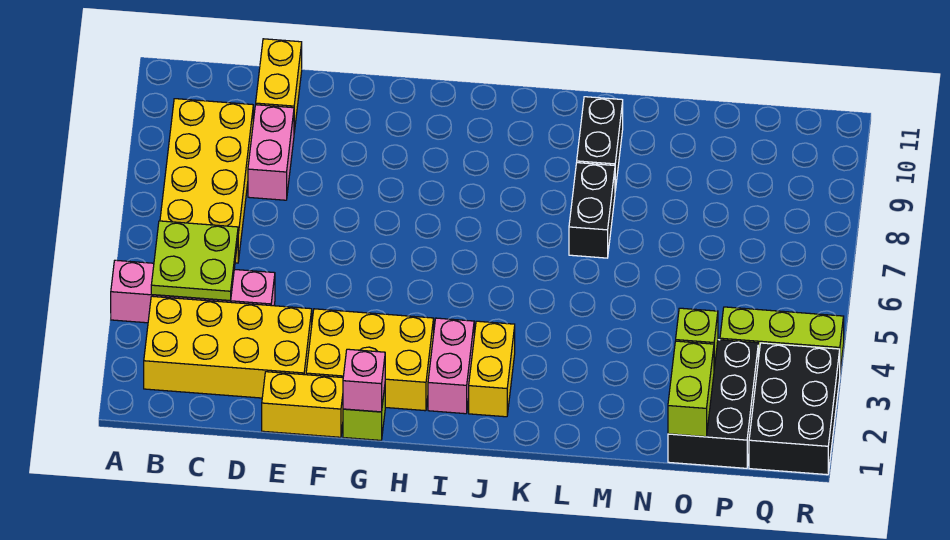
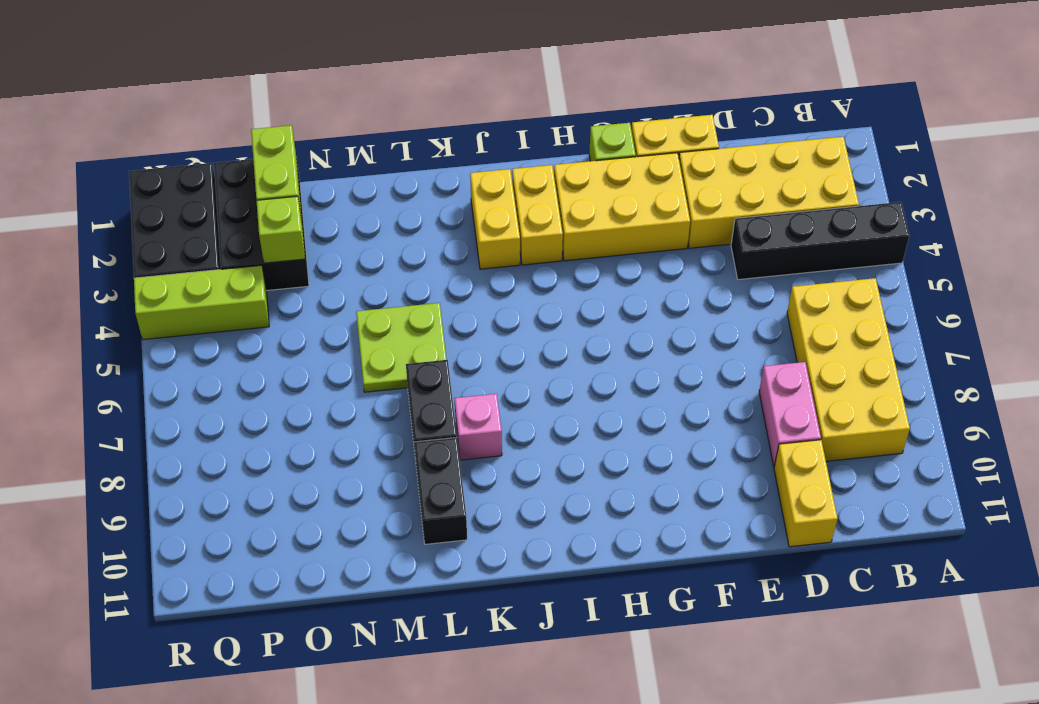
pink brick A4:D4 level 1 -> black brick A4:D4 level 1
lime plate B4:C5 level 2 -> lime plate L5:M6 level 1
pink brick G1 level 2 -> pink brick K8 level 1
pink brick I2:I3 level 1 -> yellow brick I2:I3 level 1

